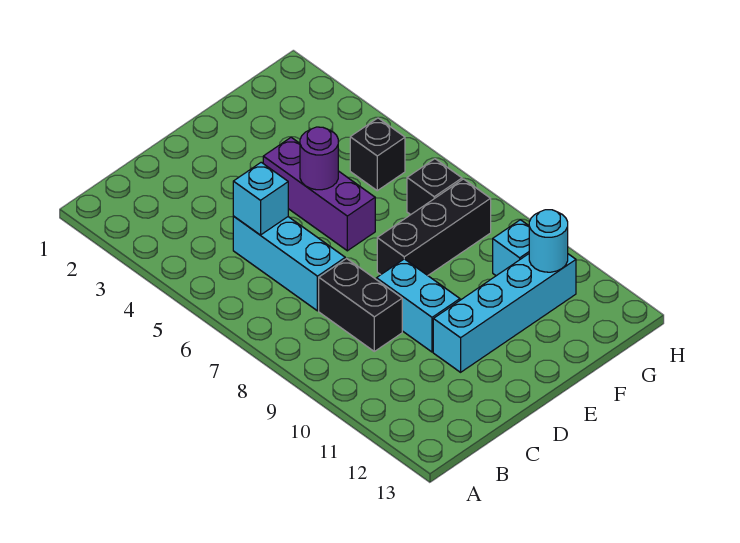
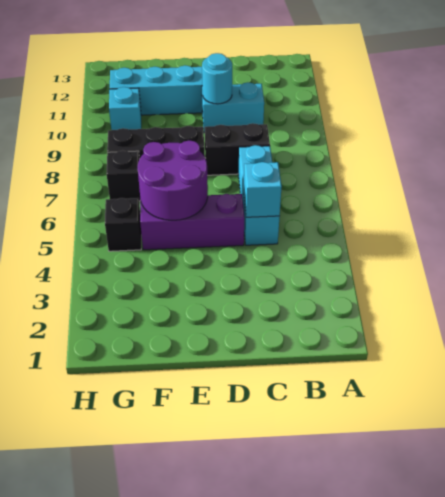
black brick C8:C9 level 1 -> black brick C8:D8 level 1
cyan brick D9:D10 level 1 -> cyan brick C10:D10 level 1
purple brick E4:E6 level 1 -> purple brick D5:F5 level 1
purple round brick E5 level 2 -> purple round brick E5:F6 level 2
cyan round brick G11 level 2 -> cyan round brick D10 level 2

